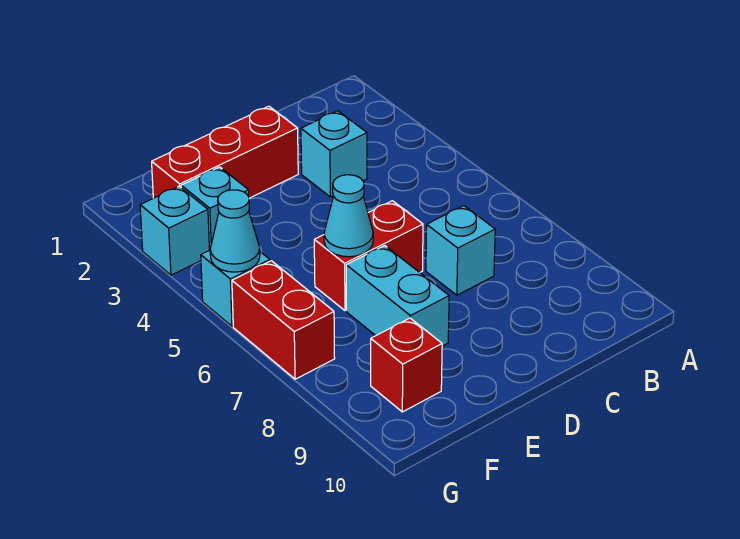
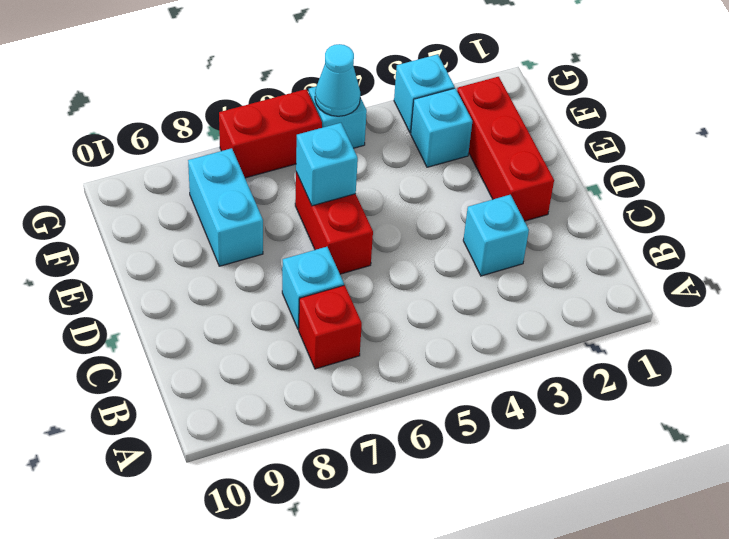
cyan cone E6 level 2 -> cyan brick E6 level 2
cyan brick E7:E8 level 1 -> cyan brick E8:F8 level 1
red brick F9 level 1 -> red brick B7 level 1

